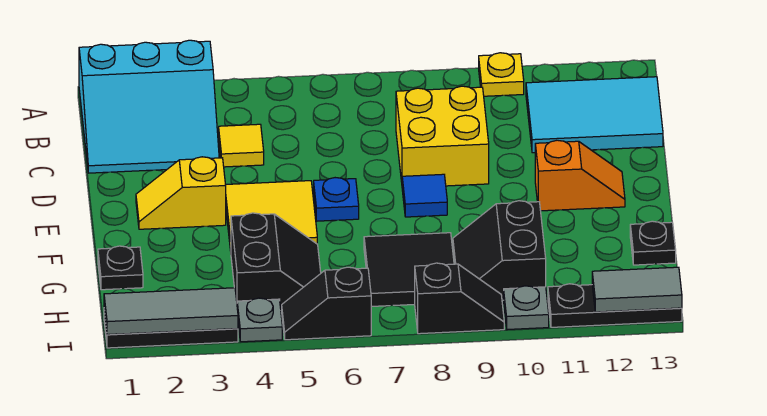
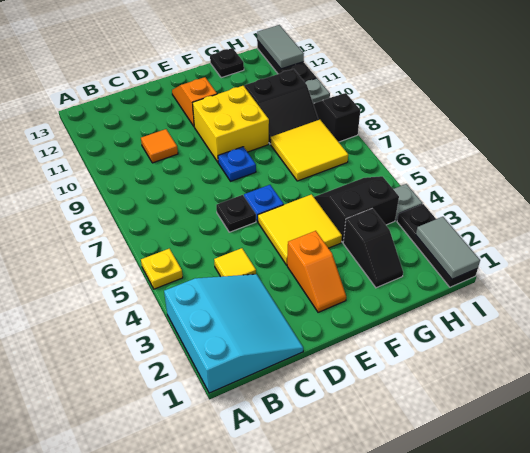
yellow plate A10 level 1 -> yellow plate A5 level 1
cyan tile B11:C13 level 1 -> none
yellow brick C8:D9 level 1 -> yellow brick E9:F10 level 1
none -> orange tile C10 level 1
yellow slope E2:E3 level 1 top 3 -> orange slope E2:E3 level 1 top 3
blue tile E8 level 1 -> blue plate E8 level 1
black plate G1 level 1 -> black plate D6 level 1
black tile G7:H8 level 1 -> yellow tile G7:H8 level 1
grey tile I1:I3 level 2 -> grey tile I1:I2 level 2
black slope I5:I6 level 1 top 6 -> black slope G2:G3 level 1 top 3

